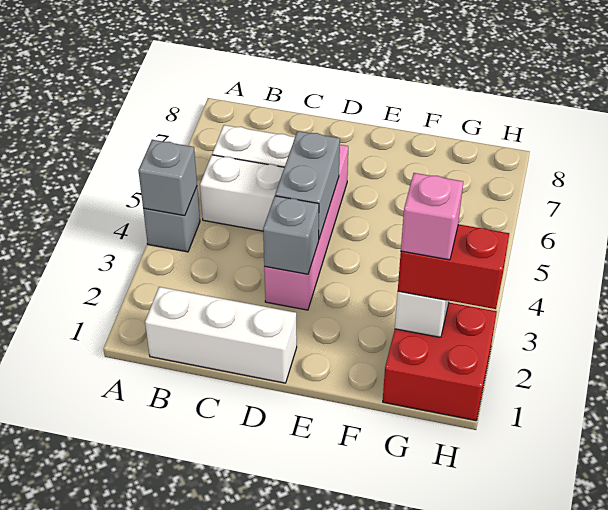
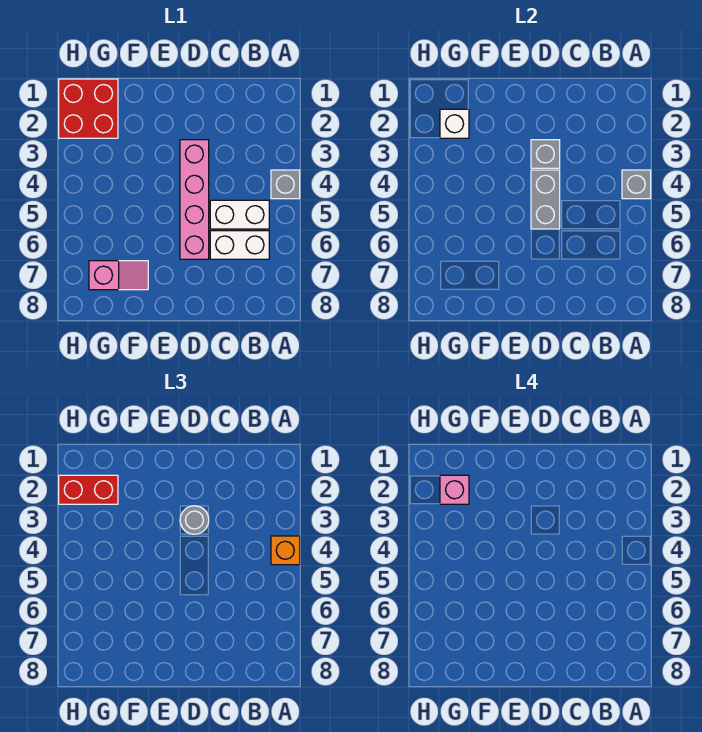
none -> orange brick A4 level 3
white brick B1:D1 level 1 -> none
none -> grey round brick D3 level 3
none -> pink slope F7:G7 level 1 top G

